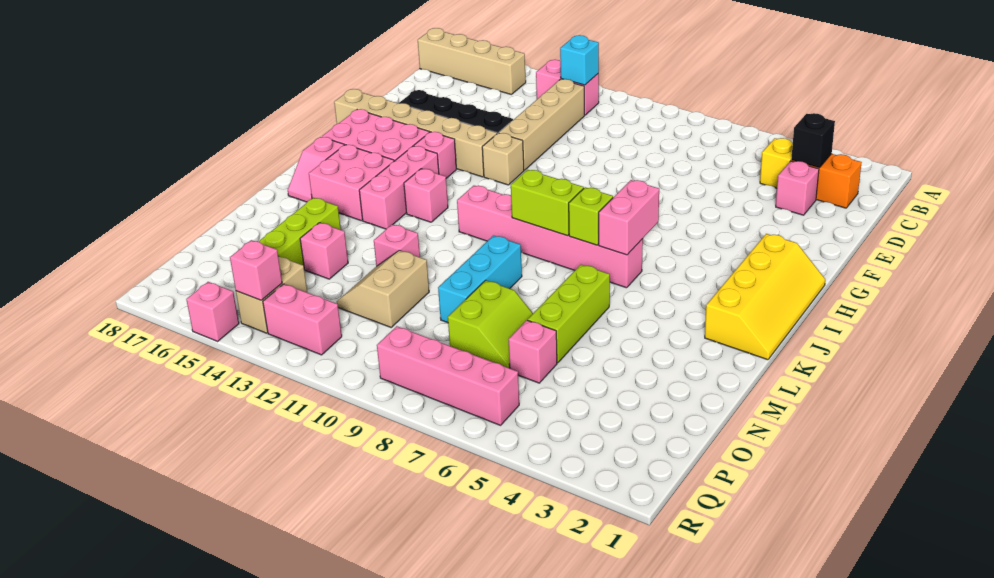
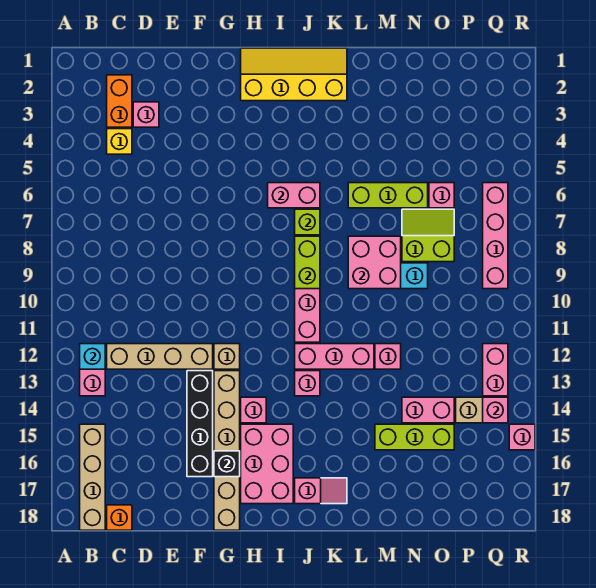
black brick C3 level 2 -> black brick G16 level 2
none -> orange brick C18 level 1
pink brick I14:K14 level 1 -> pink brick J12:L12 level 1
pink brick J15:K16 level 1 -> pink brick L8:M9 level 2
tan slope N11:O12 level 1 top 11 -> none
pink brick N14 level 1 -> pink brick N14:O14 level 1

